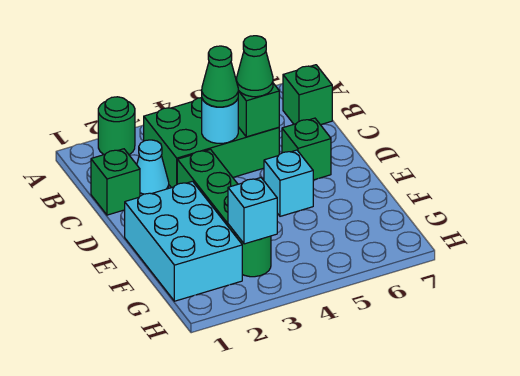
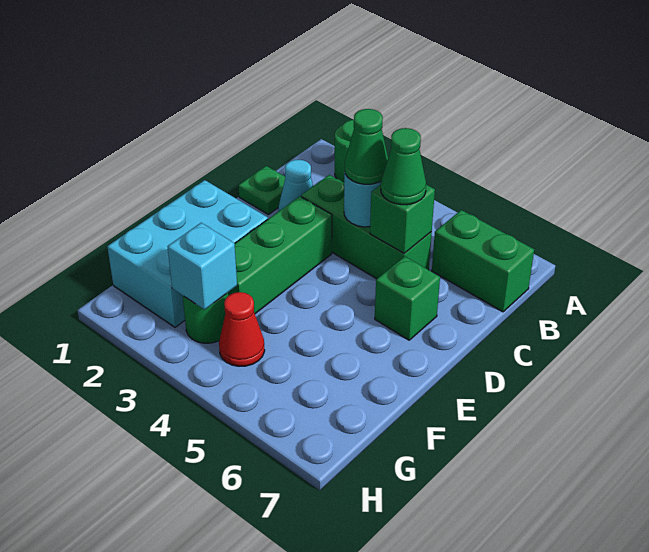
green brick B3:C5 level 1 -> green brick C3:C5 level 1
green brick B7 level 1 -> green brick B6:B7 level 1
green brick C1 level 1 -> green plate C1 level 1
cyan brick E5 level 1 -> none
none -> red cone G4 level 1

